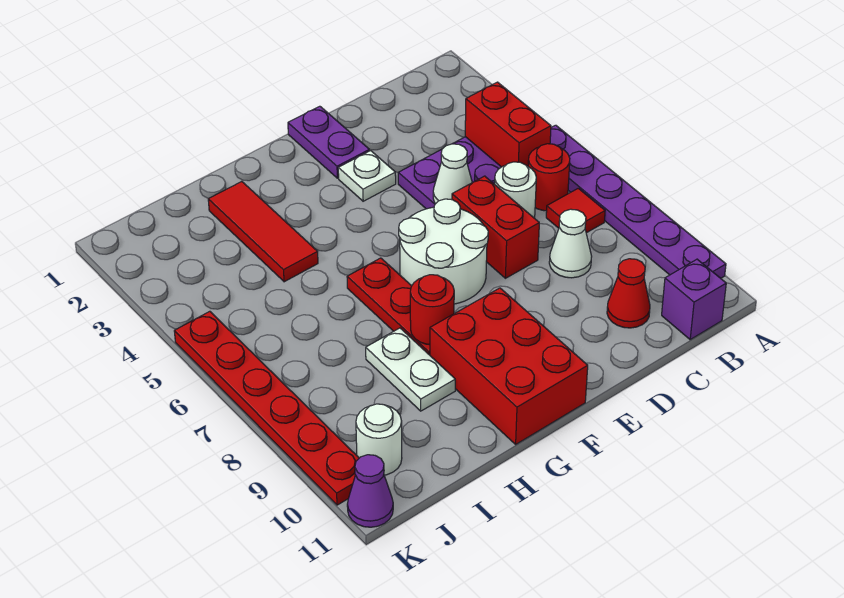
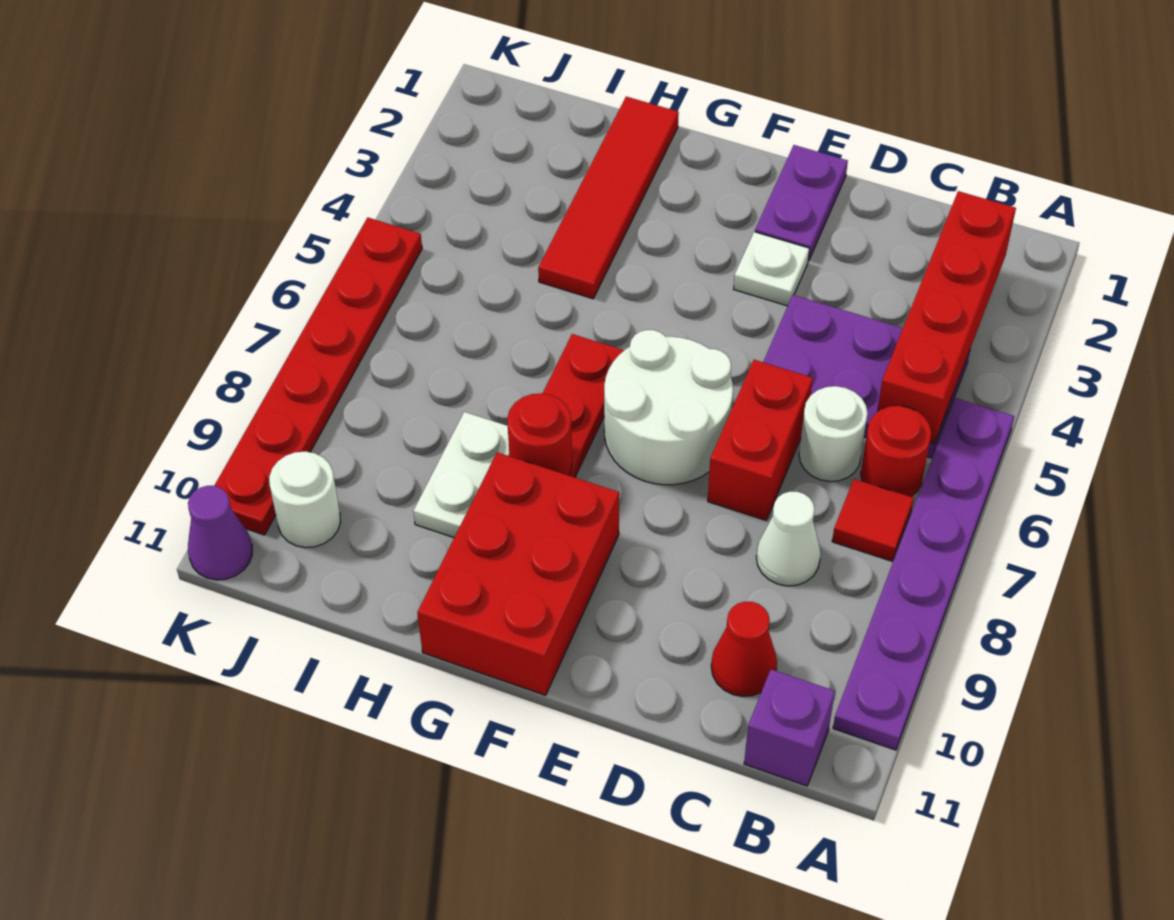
red brick B4:B5 level 2 -> red brick B2:B5 level 2
white cone D5 level 2 -> none
red tile H2:H4 level 1 -> red tile H1:H4 level 1

